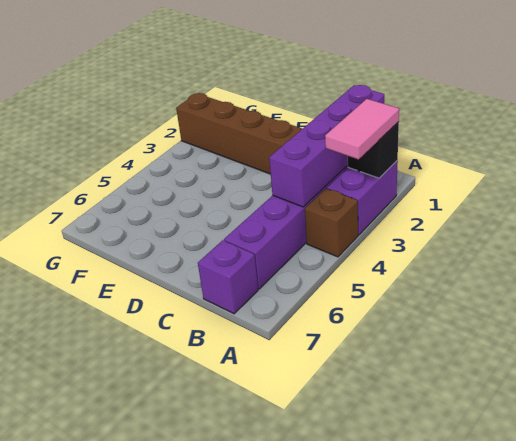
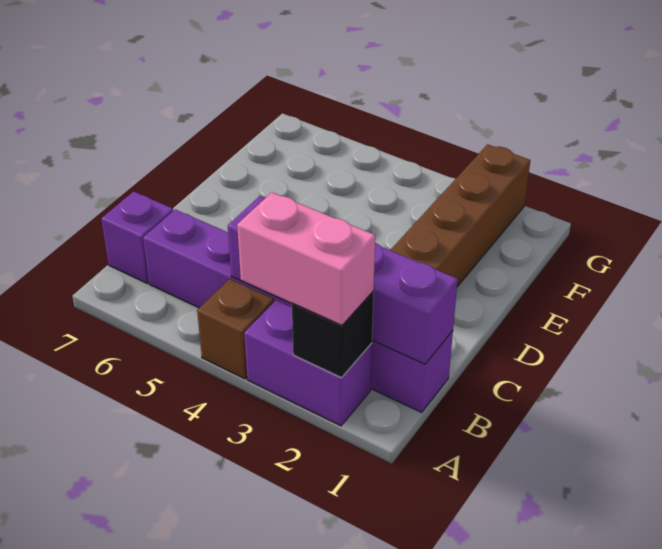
pink tile A2:A3 level 3 -> pink brick A2:A3 level 3

